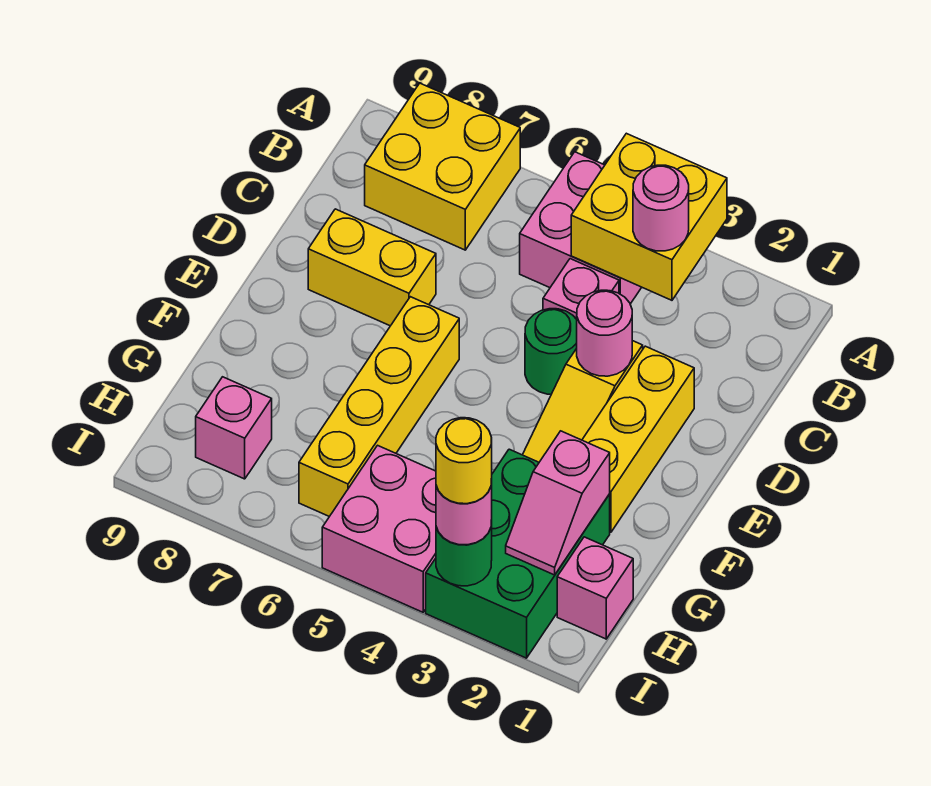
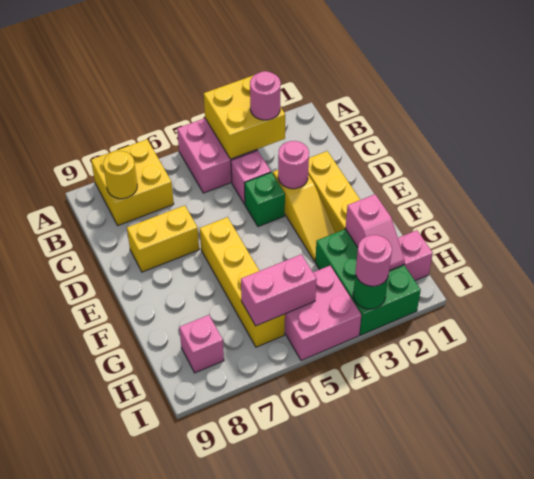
green round brick D4 level 1 -> green brick D4 level 1
none -> pink brick H5:H6 level 2
yellow round brick I3 level 4 -> yellow round brick B8 level 2

